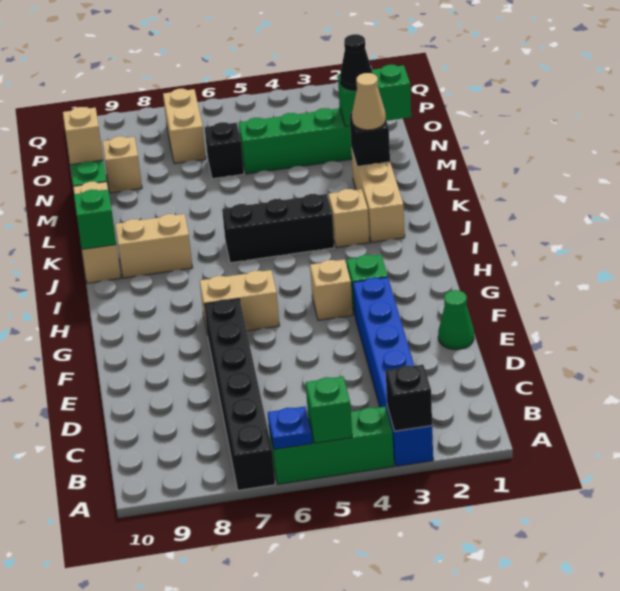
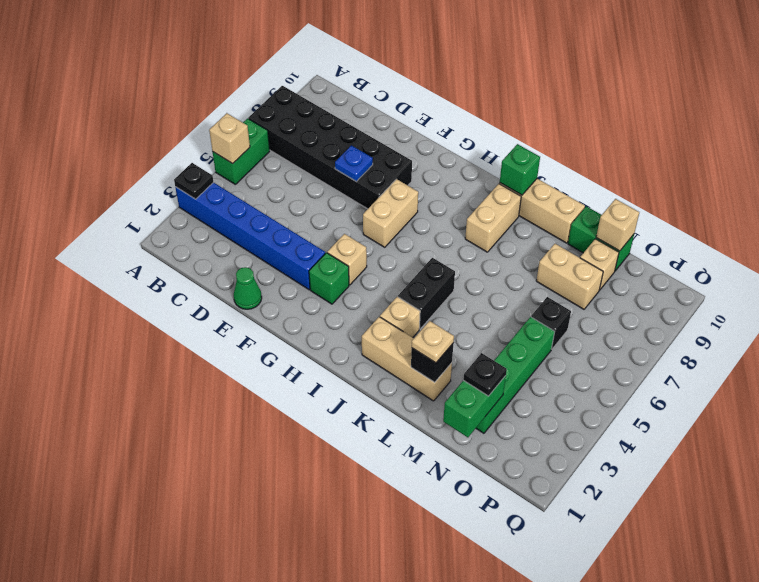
black brick A3 level 2 -> black plate A3 level 2
green brick A4:A6 level 1 -> green brick A5:A6 level 1
green brick A5 level 2 -> tan brick A5 level 2
blue plate A6 level 2 -> blue plate E7 level 2
black brick A7:F7 level 1 -> black brick A7:F8 level 1
black brick J4:J6 level 1 -> black brick J4:J5 level 1
tan cone L2 level 3 -> tan plate L2 level 3
black cone N2 level 3 -> black plate N2 level 3
tan brick O7:P7 level 1 -> tan brick M8:N8 level 1

